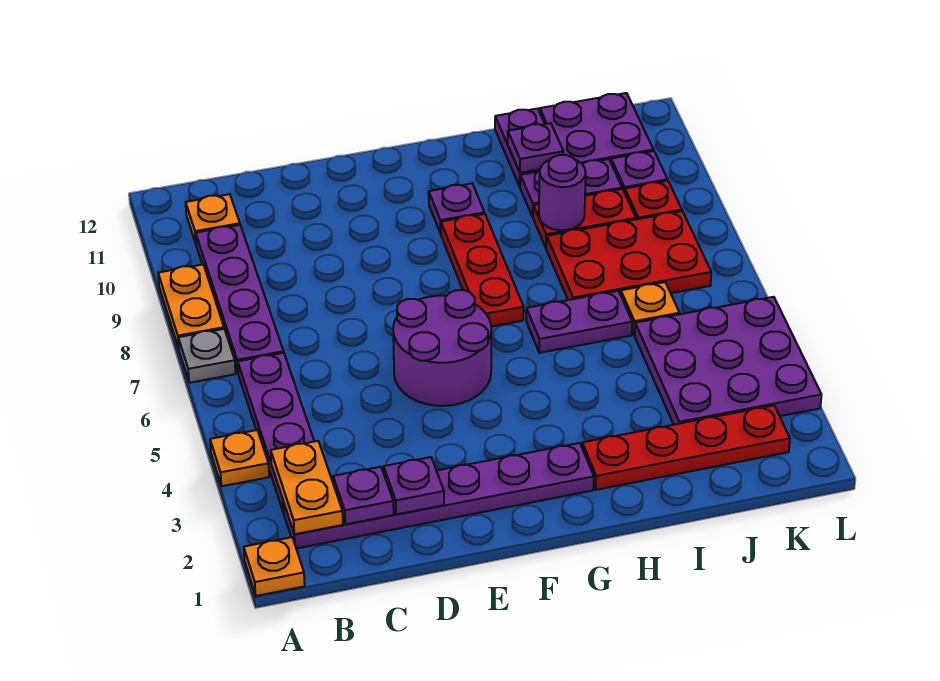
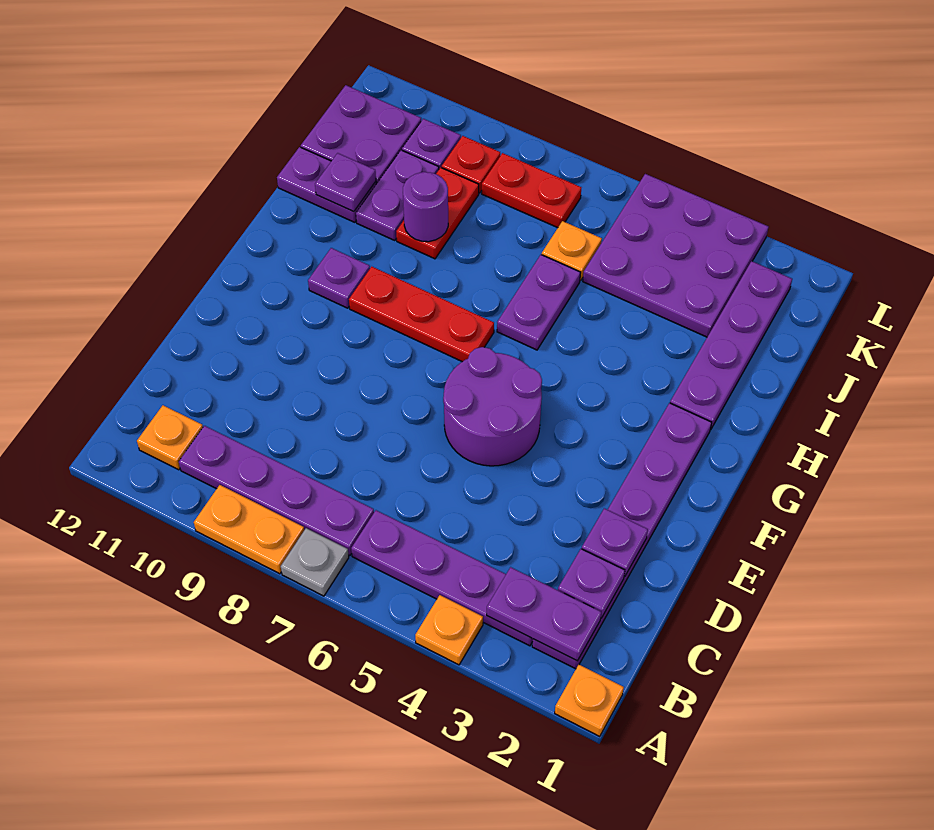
orange plate B2:B3 level 2 -> purple plate B2:B3 level 2
red plate H2:K2 level 1 -> purple plate H2:K2 level 1
red plate I7:K8 level 1 -> red plate K7:K8 level 1

